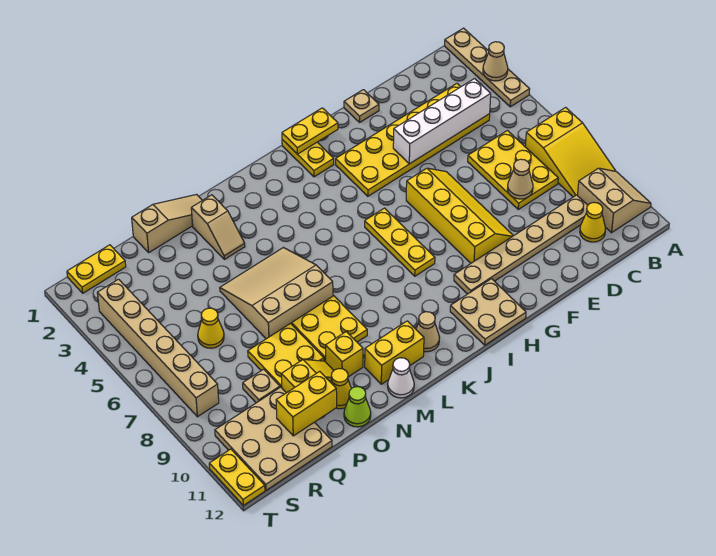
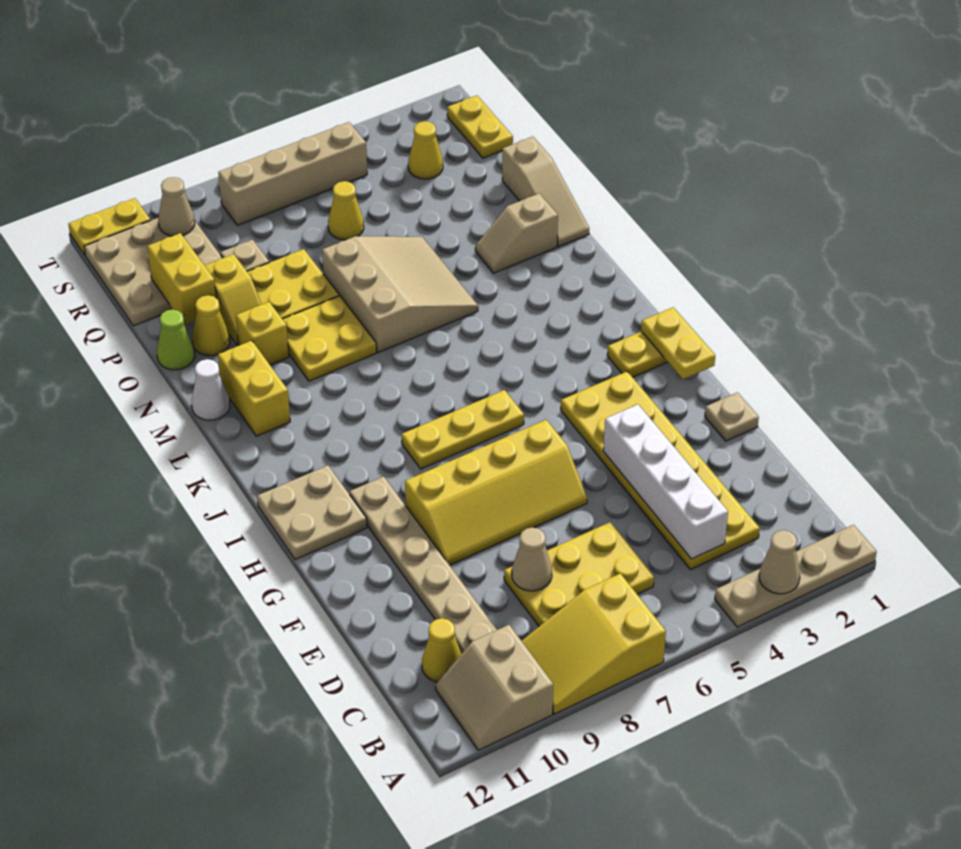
tan slope A10:B11 level 1 top B -> tan slope A10:B11 level 1 top 10
tan cone K11 level 1 -> tan cone S10 level 2
none -> yellow cone R3 level 1
tan brick S3:S8 level 1 -> tan brick S5:S8 level 1

